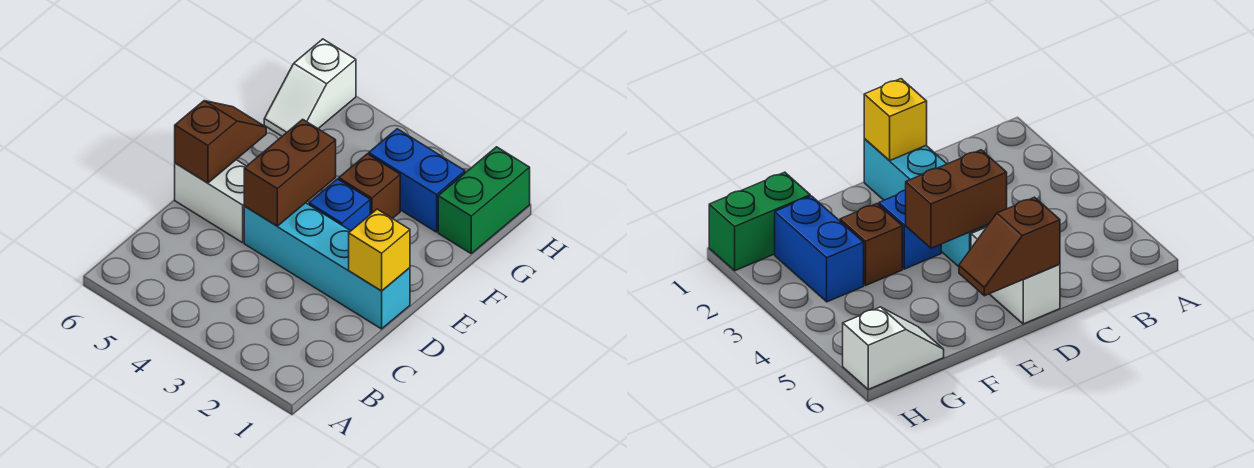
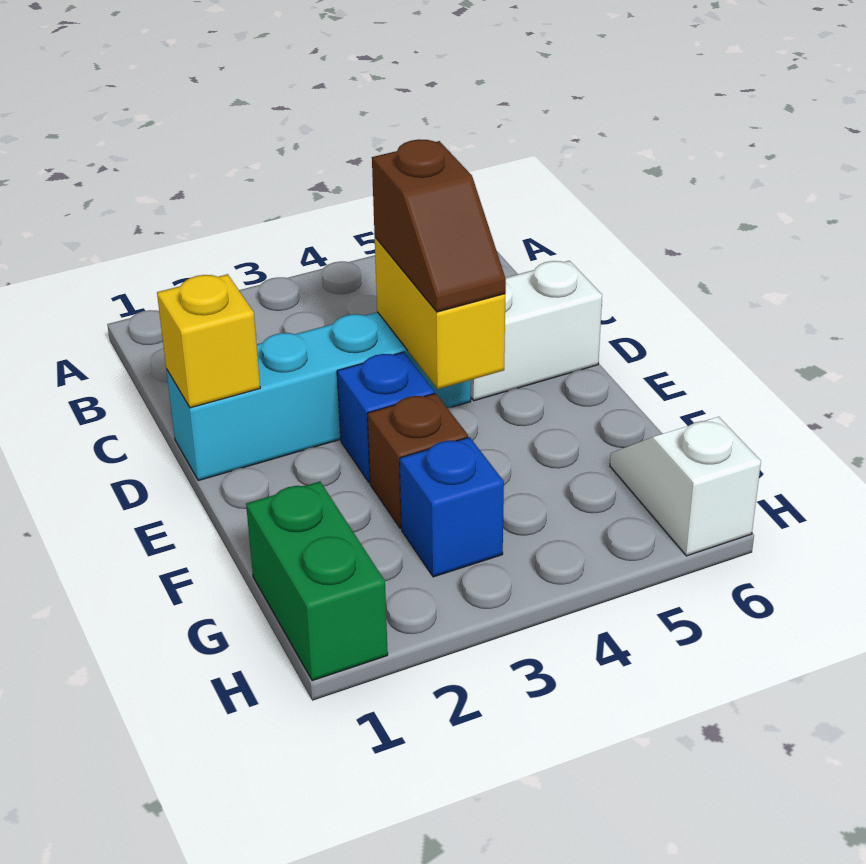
brown brick D4:E4 level 2 -> yellow brick D4:E4 level 2
brown slope D6:E6 level 2 top D -> brown slope D4:E4 level 3 top D
blue brick G2:G3 level 1 -> blue brick G3 level 1

